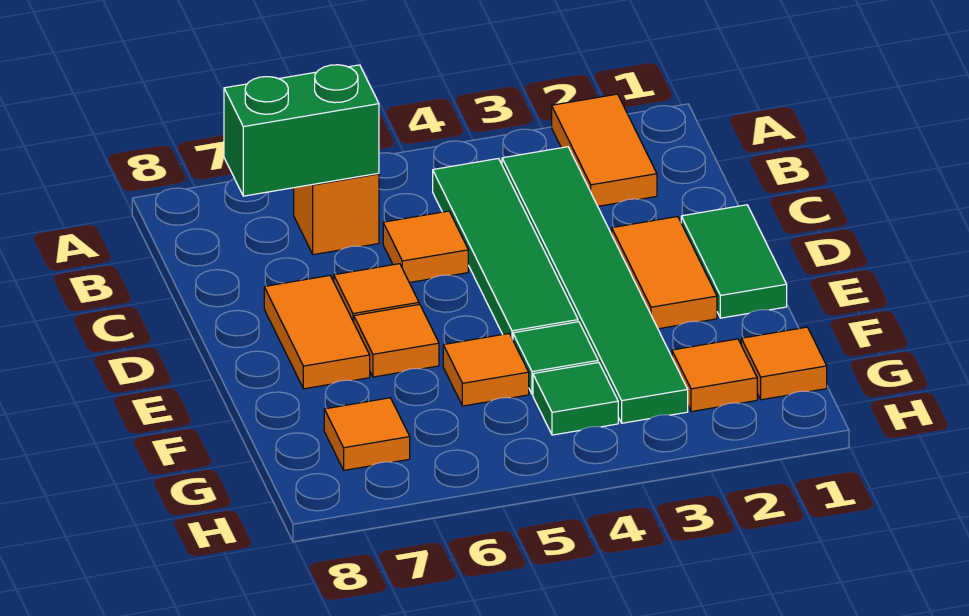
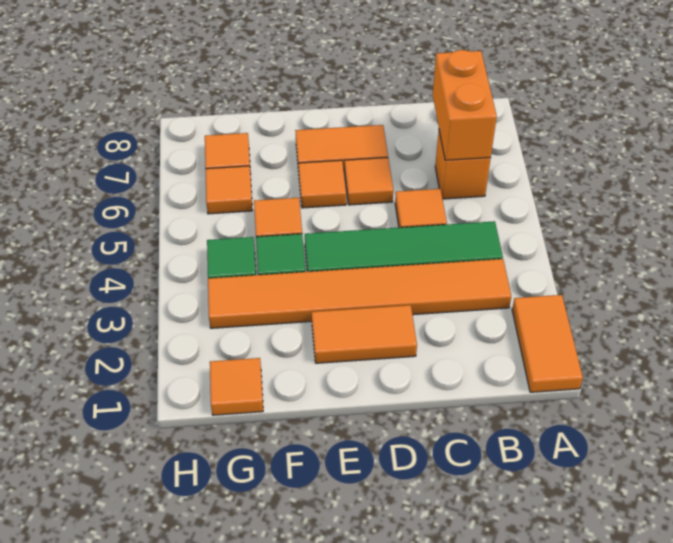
orange tile A2:B2 level 1 -> orange tile A1:A2 level 1
green tile B3:G3 level 1 -> orange tile B3:G3 level 1
green brick B6:B7 level 2 -> orange brick B6:B7 level 2
green tile D1:E1 level 1 -> none
orange tile G2 level 1 -> orange tile G6 level 1

